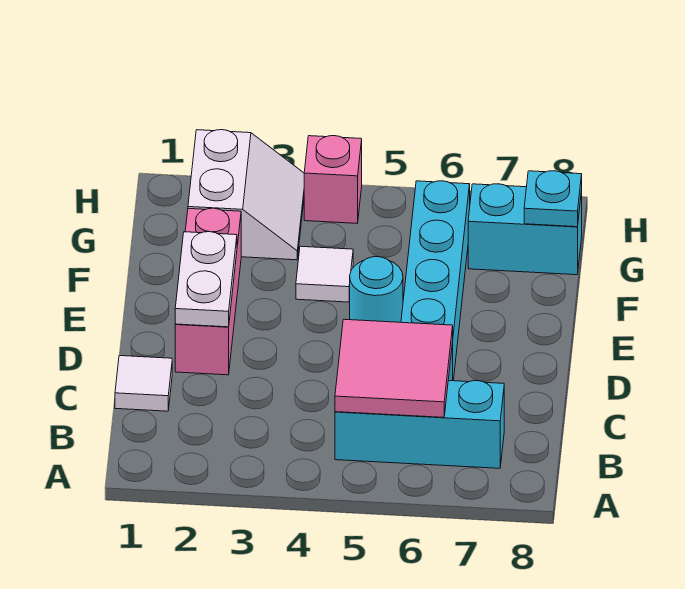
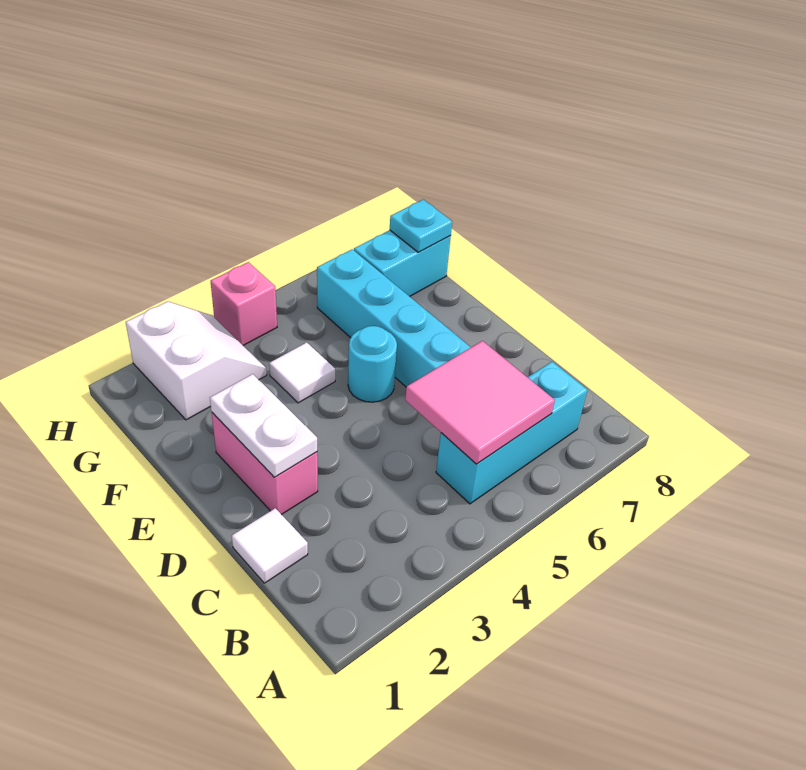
pink brick D2:F2 level 1 -> pink brick D2:E2 level 1

